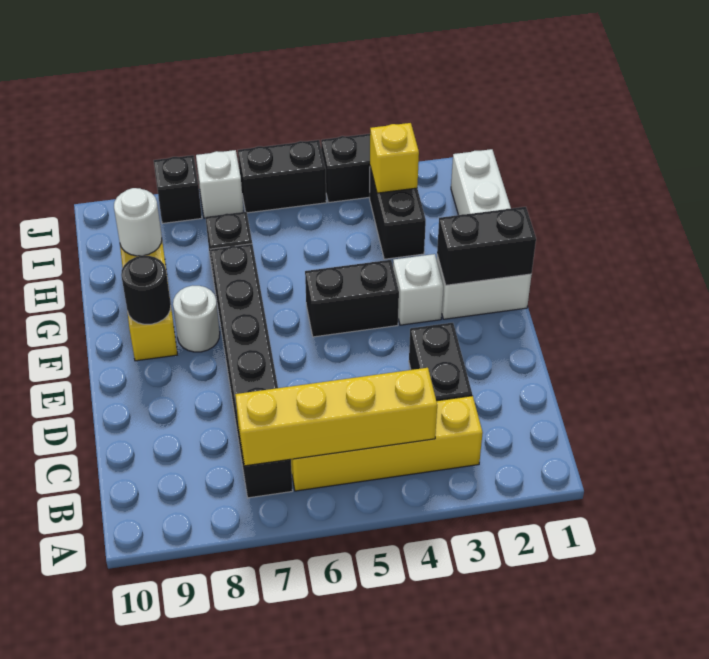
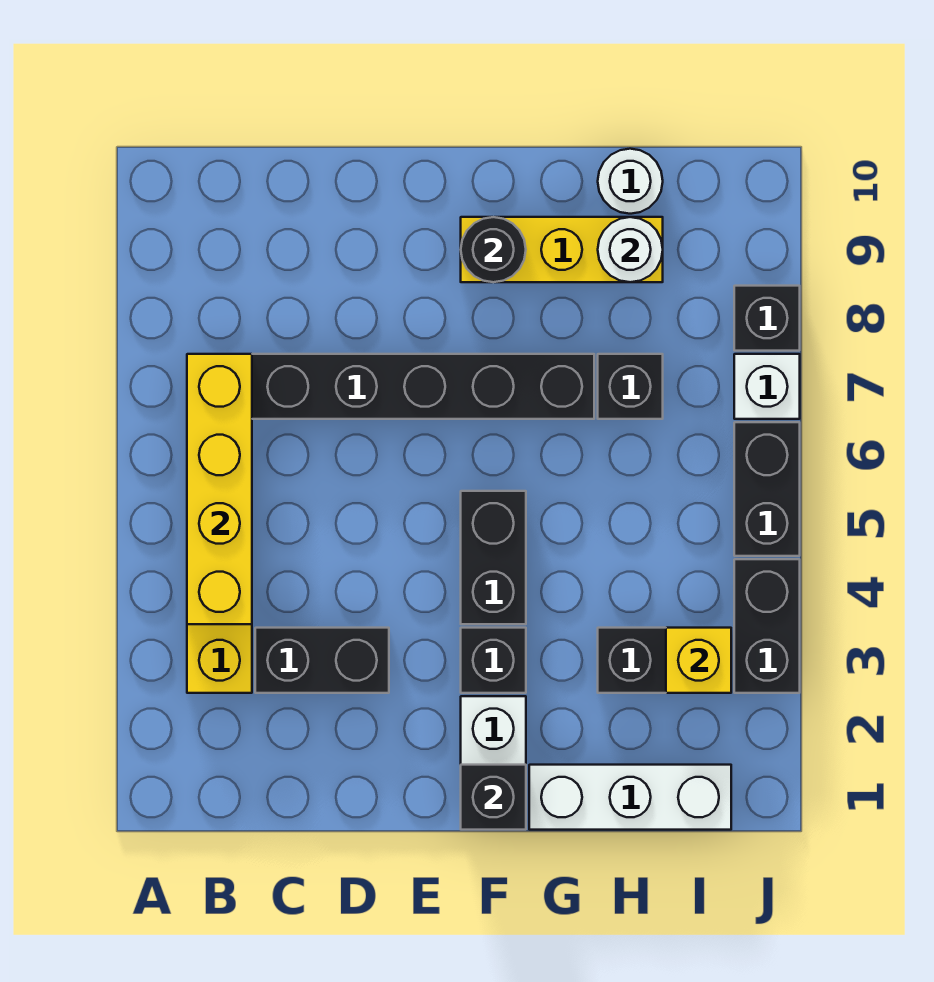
black brick F1:F2 level 2 -> black brick F1 level 2
white brick F3 level 1 -> black brick F3 level 1
white round brick F8 level 1 -> white round brick H10 level 1

